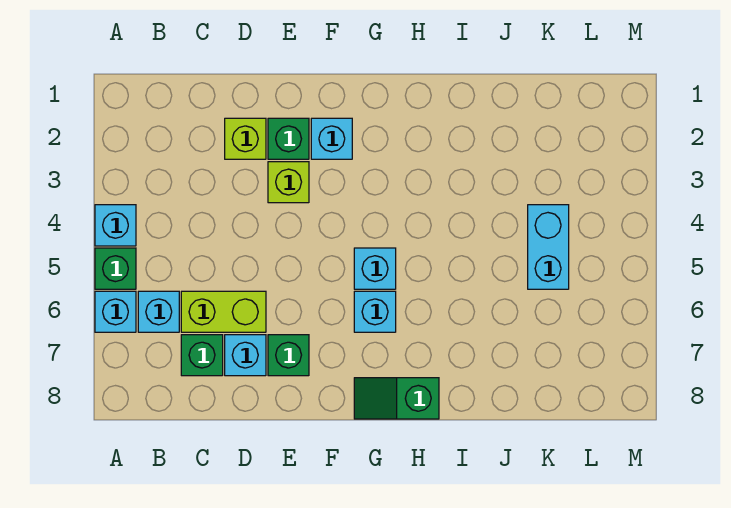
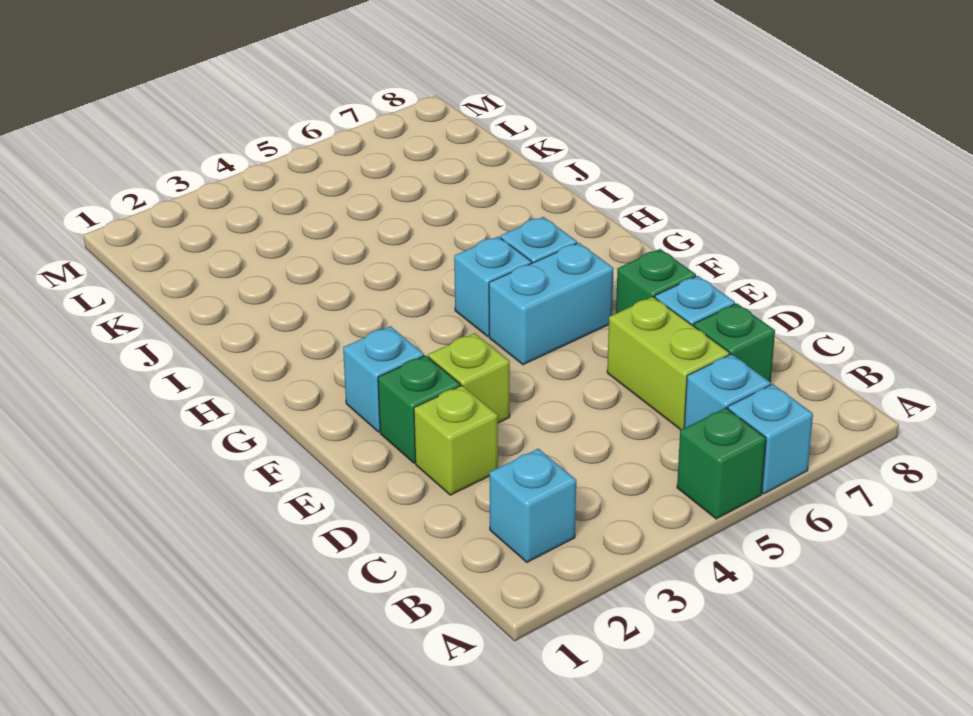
cyan brick A4 level 1 -> cyan brick B2 level 1
green slope G8:H8 level 1 top H -> none
cyan brick K4:K5 level 1 -> cyan brick F5:F6 level 1

